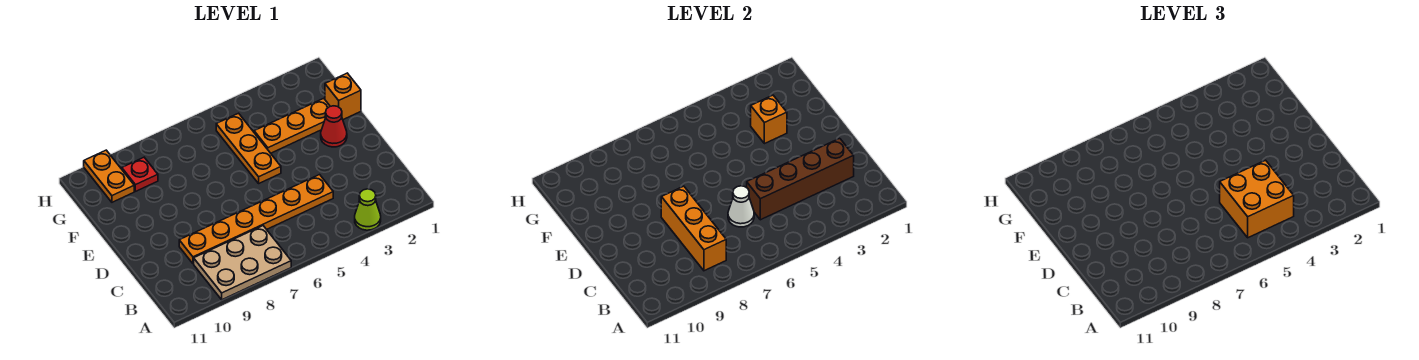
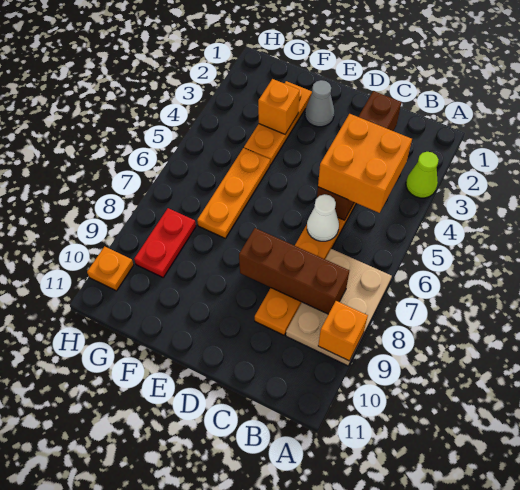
orange brick B8:D8 level 2 -> brown brick B8:D8 level 2
red cone E2 level 1 -> grey cone E2 level 1
orange plate E5:G5 level 1 -> orange plate F5:F7 level 1
orange brick F1 level 1 -> orange brick A9 level 2
red plate G9 level 1 -> red plate G8:G9 level 1
orange plate G10:H10 level 1 -> orange plate H10 level 1

